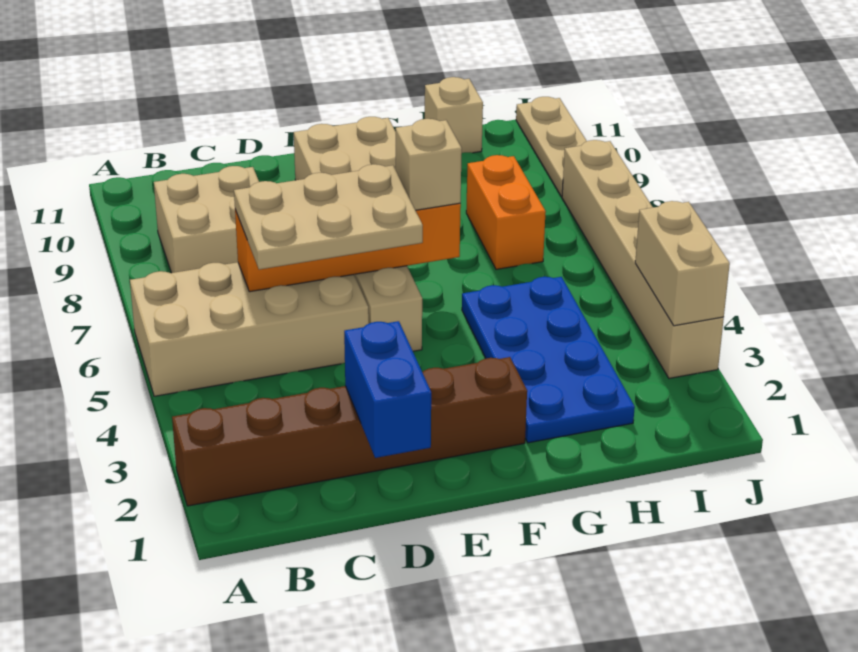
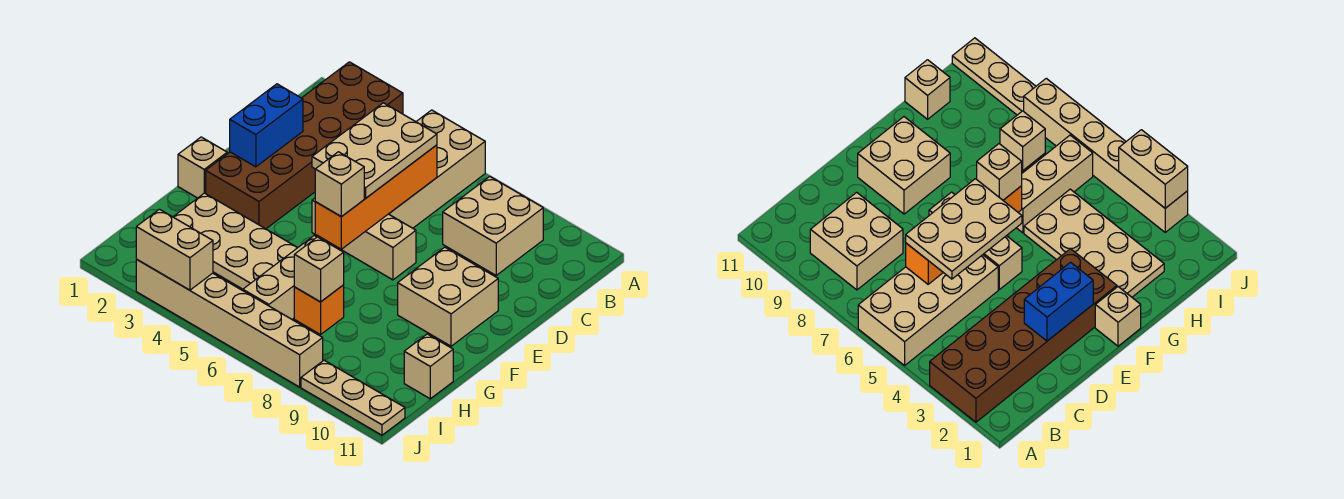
brown brick A2:F2 level 1 -> brown brick A2:F3 level 1
blue brick D1:D2 level 2 -> blue brick D2:E2 level 2
none -> tan brick F1 level 1
blue plate G2:H5 level 1 -> tan plate G2:H5 level 1
none -> tan brick G6:I6 level 1
orange brick H7:H8 level 1 -> orange brick H7 level 1
none -> tan brick H7 level 2

